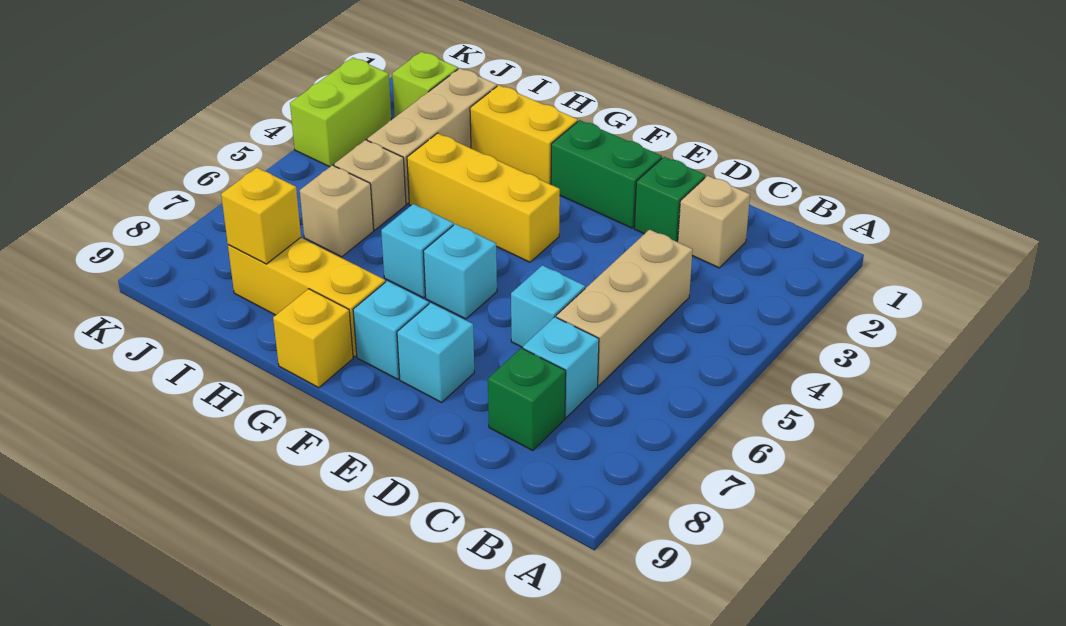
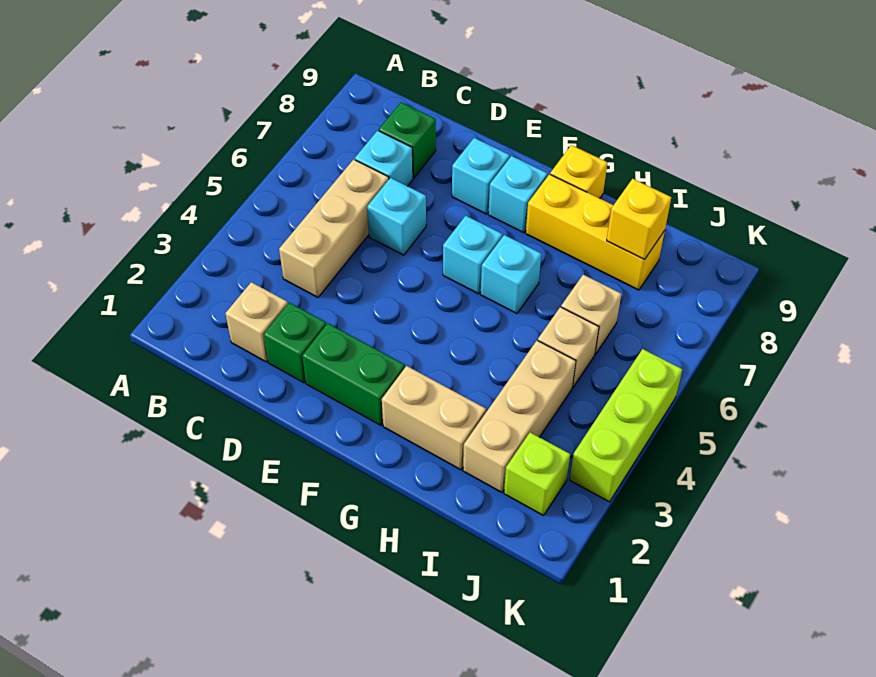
yellow brick F4:H4 level 1 -> none
yellow brick G2:H2 level 1 -> tan brick G2:H2 level 1
lime brick K3:K4 level 1 -> lime brick K3:K5 level 1

